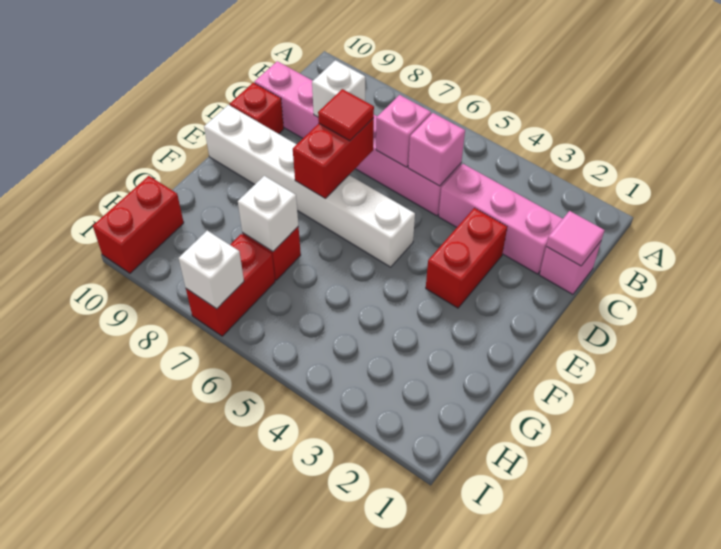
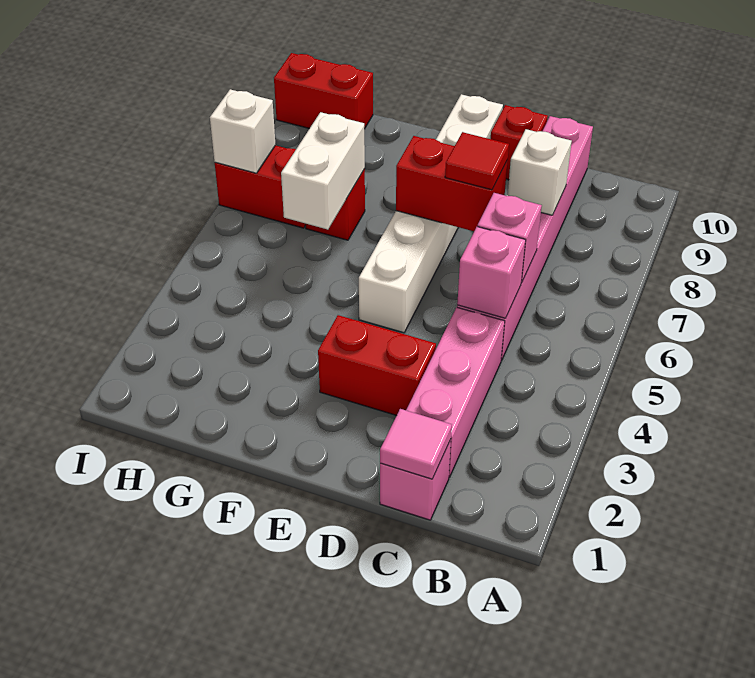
white brick G7 level 2 -> white brick G6:G7 level 2

